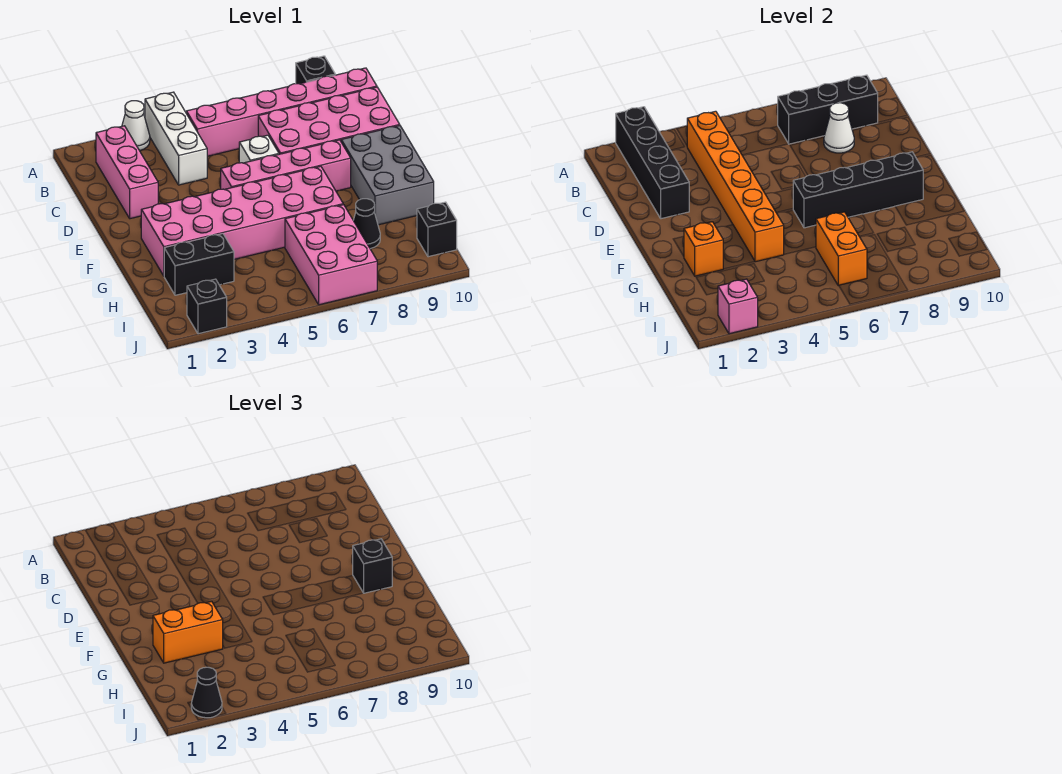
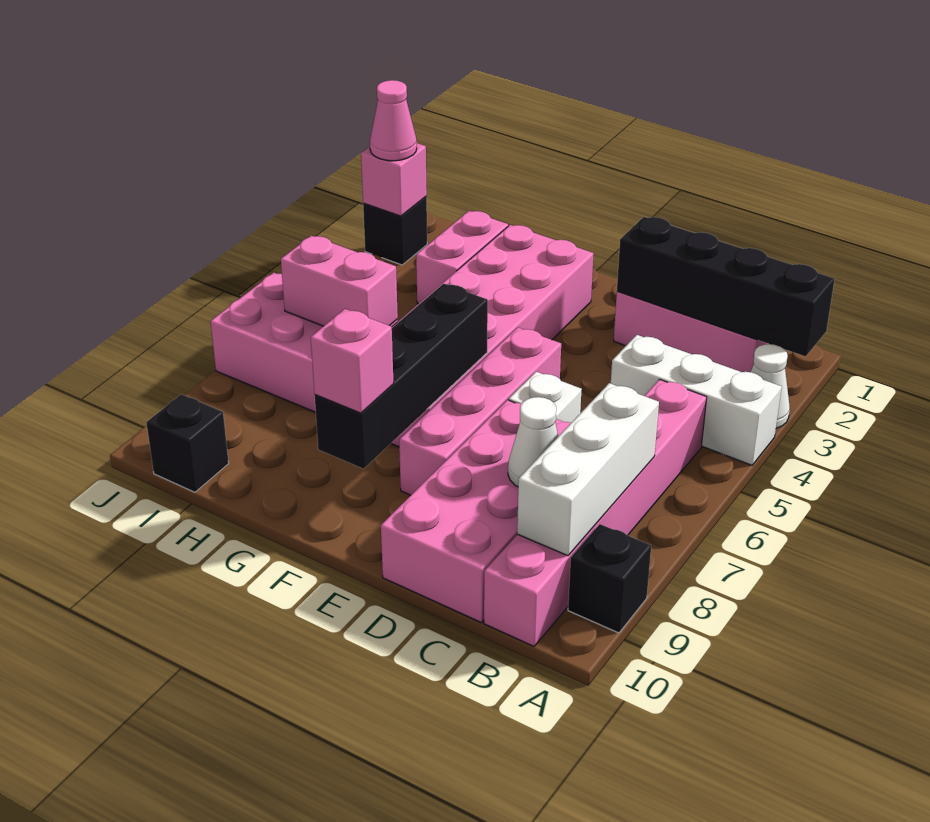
orange brick B4:G4 level 2 -> none
black brick B7:B9 level 2 -> white brick B7:B9 level 2
grey brick E9:G10 level 1 -> none
black brick F9 level 3 -> pink brick F9 level 3
orange brick G2 level 2 -> none
orange brick G2:G3 level 3 -> none
black brick H2:H3 level 1 -> pink brick H2:H3 level 1
orange brick H6:I6 level 2 -> pink brick H6:I6 level 2
black cone H8 level 1 -> none
black cone J2 level 3 -> pink cone J2 level 3

